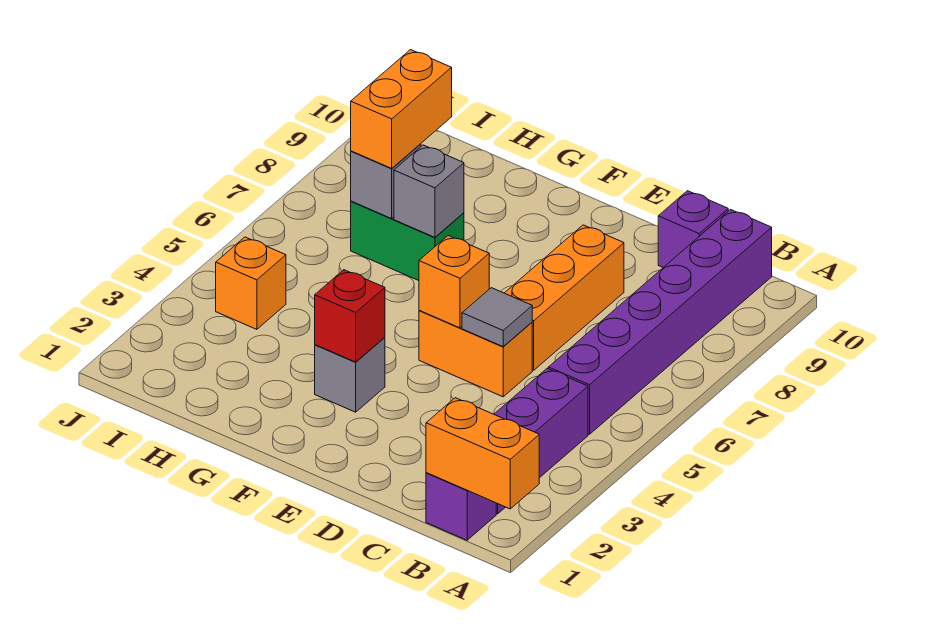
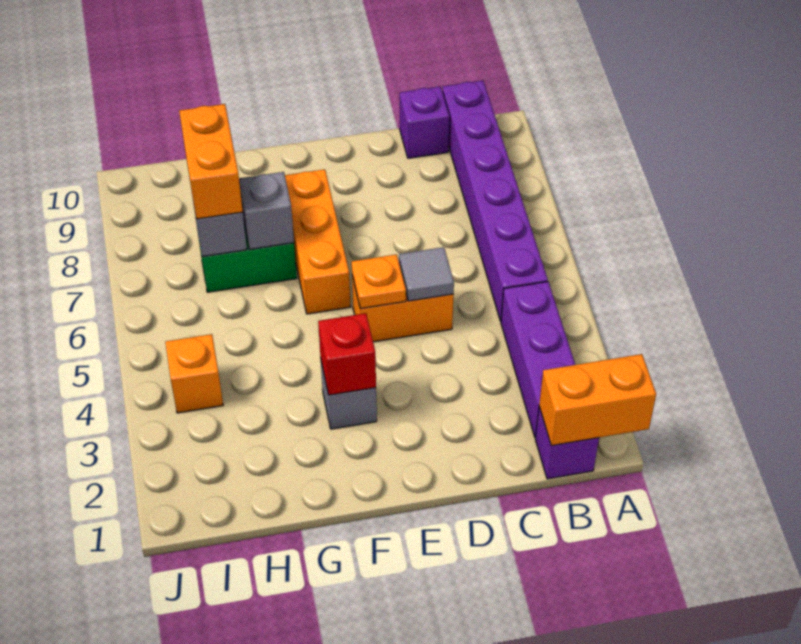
orange brick D6:D8 level 1 -> orange brick F6:F8 level 1
orange brick E5 level 2 -> orange plate E5 level 2

